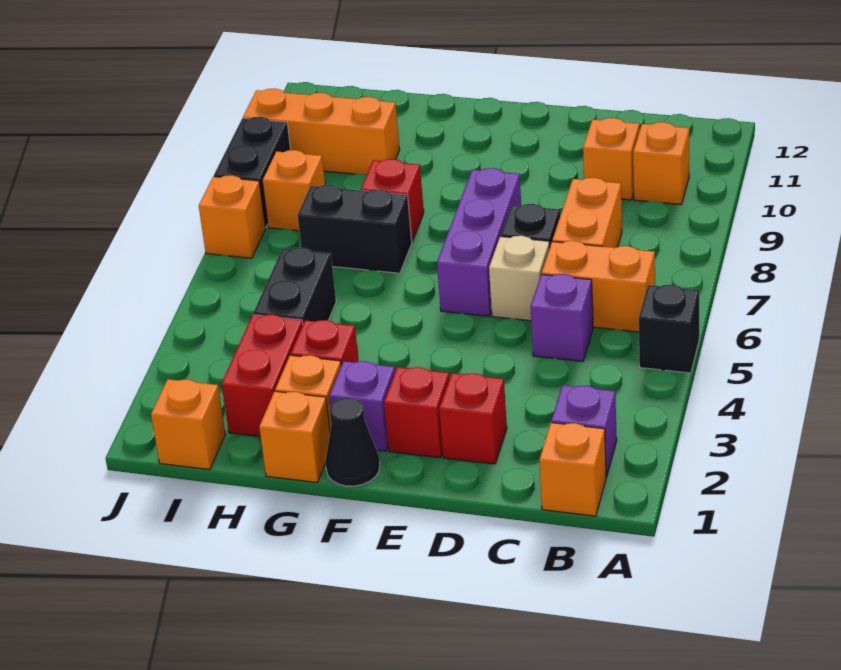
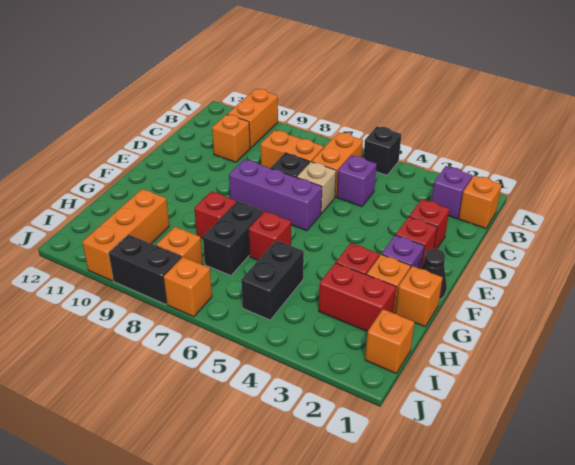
orange brick B10 level 1 -> orange brick A10:B10 level 1
none -> red brick G6 level 1
black brick H4:H5 level 1 -> black brick H5:I5 level 1

